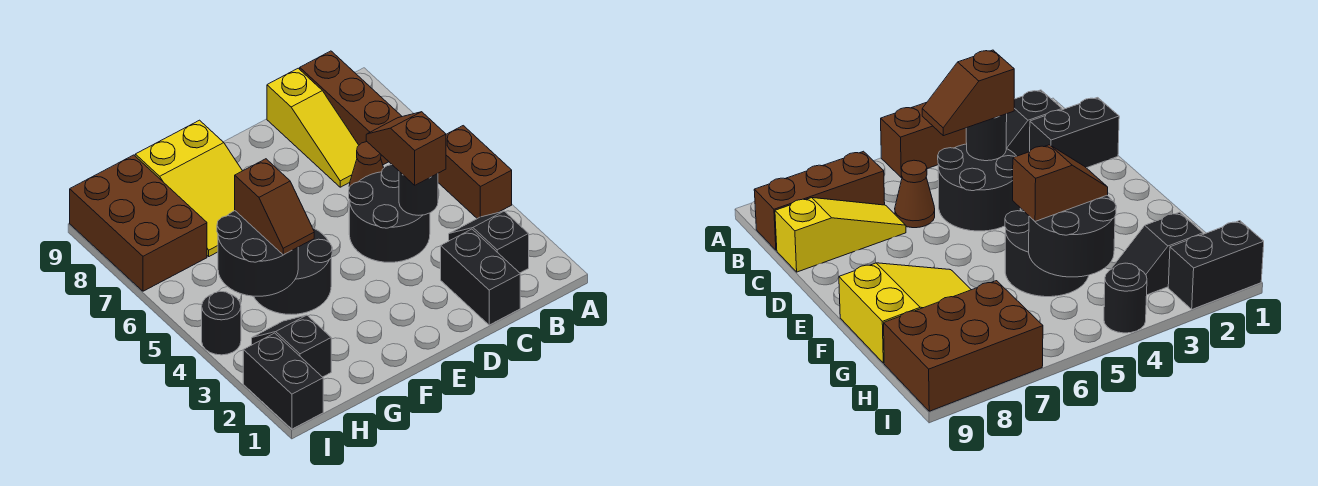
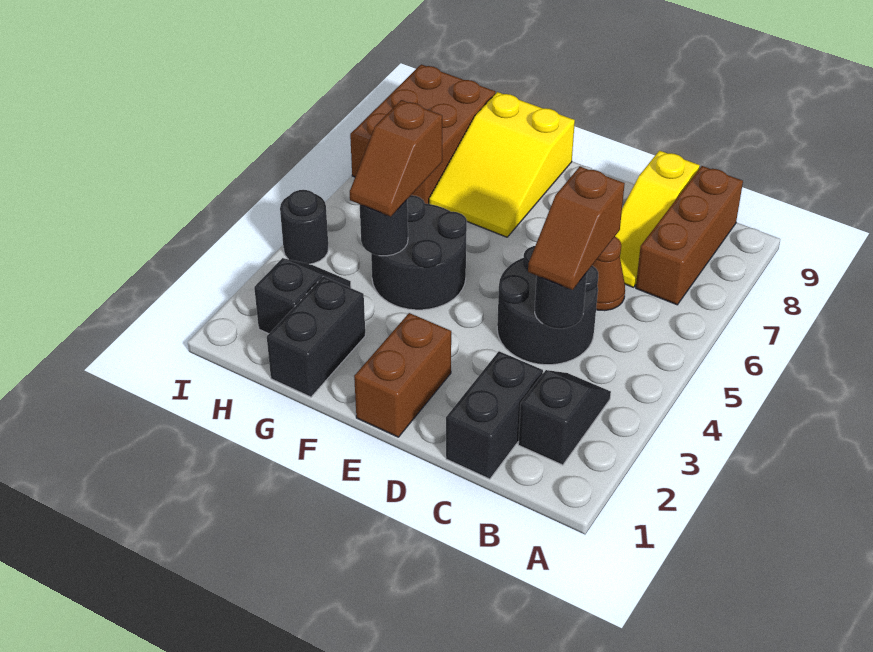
brown brick A4:A5 level 1 -> brown brick E1:E2 level 1
brown slope C4:C5 level 3 top 4 -> brown slope C4:C5 level 3 top 5
black round brick G4:H5 level 2 -> black round brick G4 level 2
black brick I1:I2 level 1 -> black brick G1:G2 level 1

